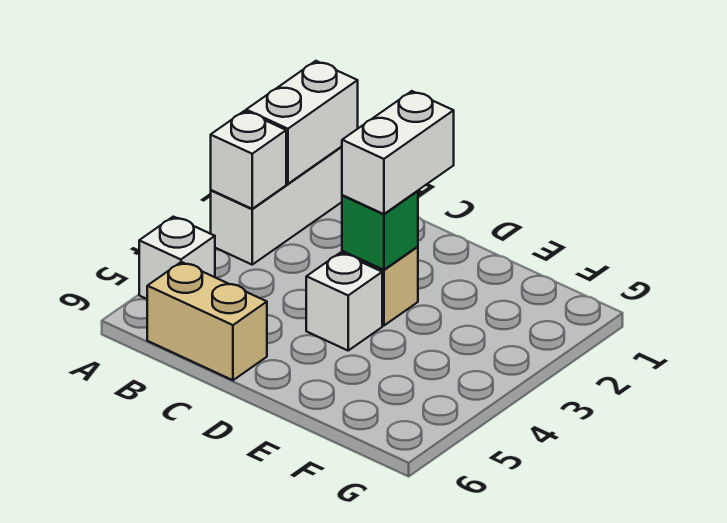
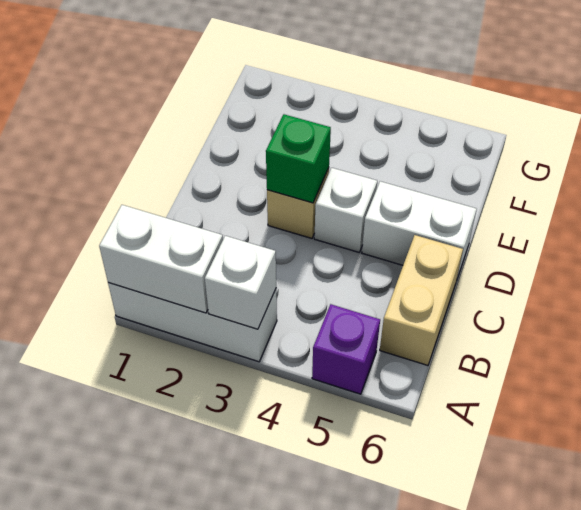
white brick A5 level 1 -> purple brick A5 level 1
white brick D2:D3 level 3 -> white brick D5:D6 level 1

